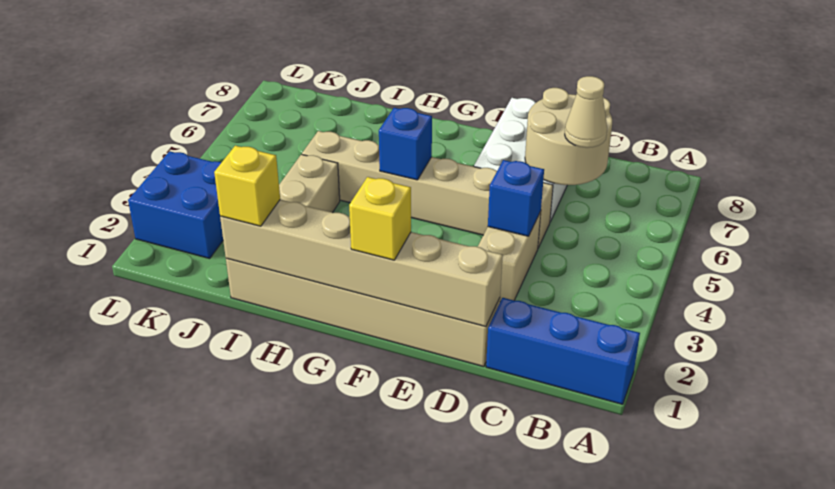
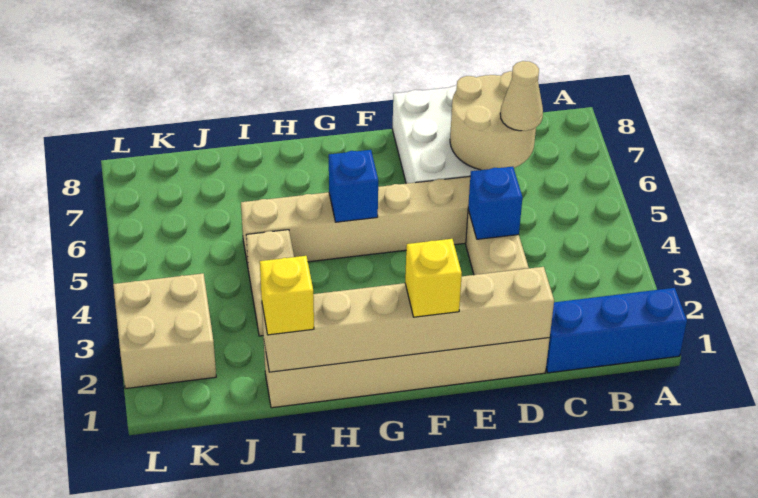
blue brick K2:L3 level 1 -> tan brick K2:L3 level 1

